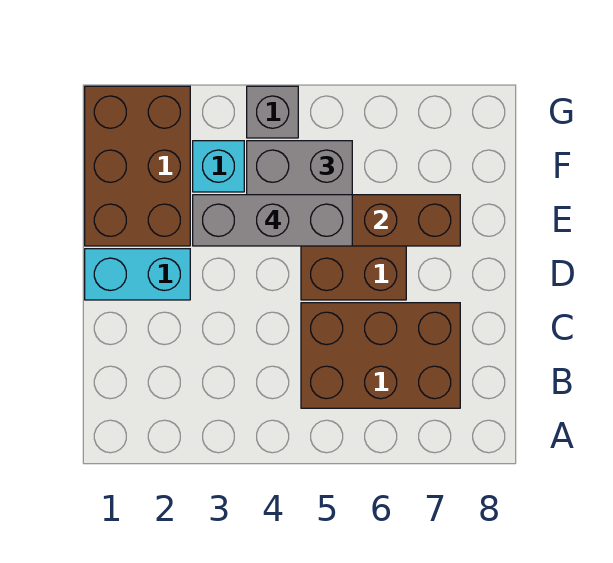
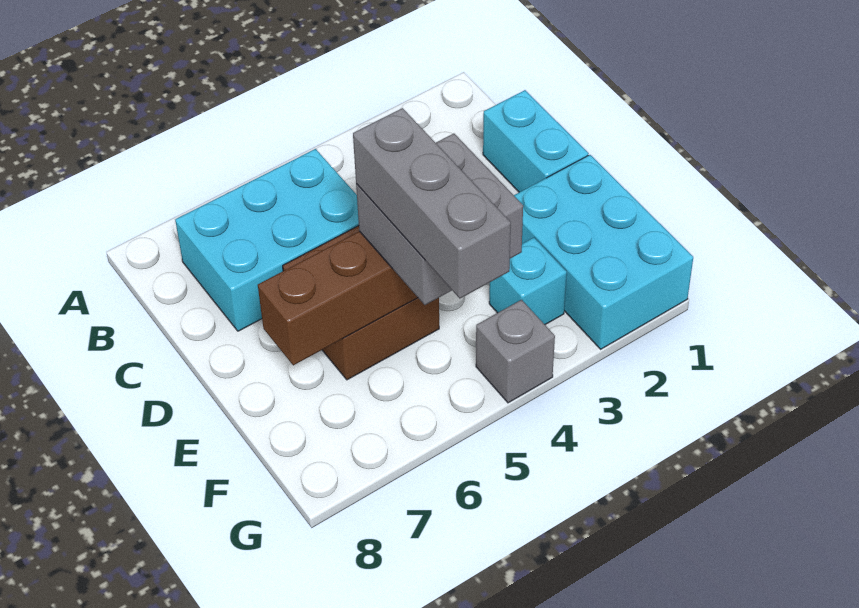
brown brick B5:C7 level 1 -> cyan brick B5:C7 level 1
cyan brick D1:D2 level 1 -> cyan brick C1:D1 level 1
brown brick E1:G2 level 1 -> cyan brick E1:G2 level 1
grey brick E3:E5 level 4 -> grey brick E5:G5 level 4

